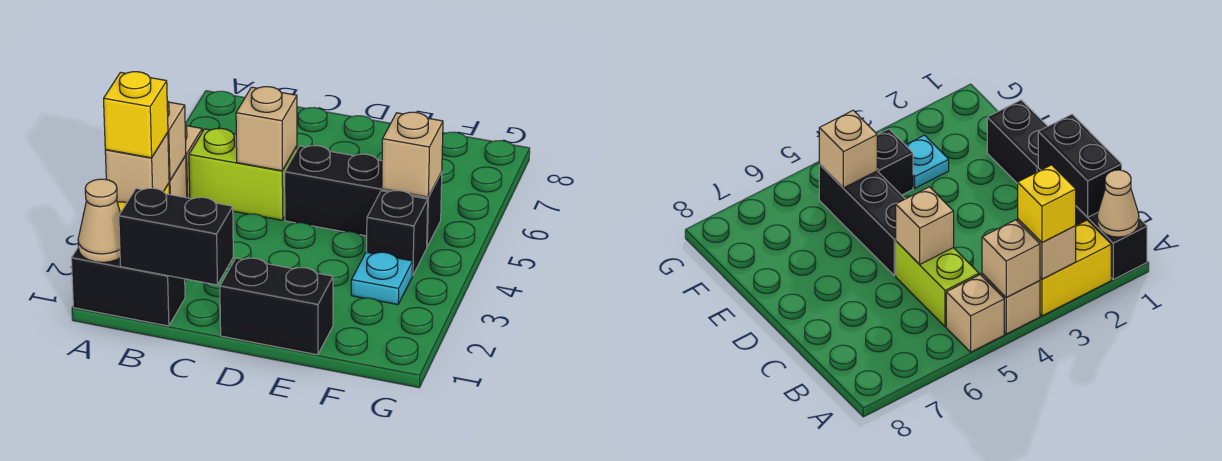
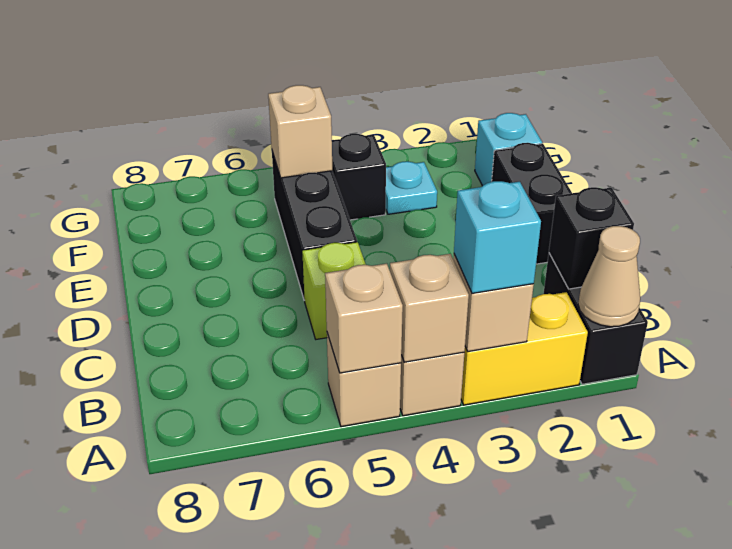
yellow brick A3 level 3 -> cyan brick A3 level 3
black brick B1:C1 level 2 -> black brick B1 level 2
lime brick B5:C5 level 1 -> lime brick C5 level 1
tan brick C5 level 2 -> tan brick A5 level 2
none -> cyan brick F1 level 1

